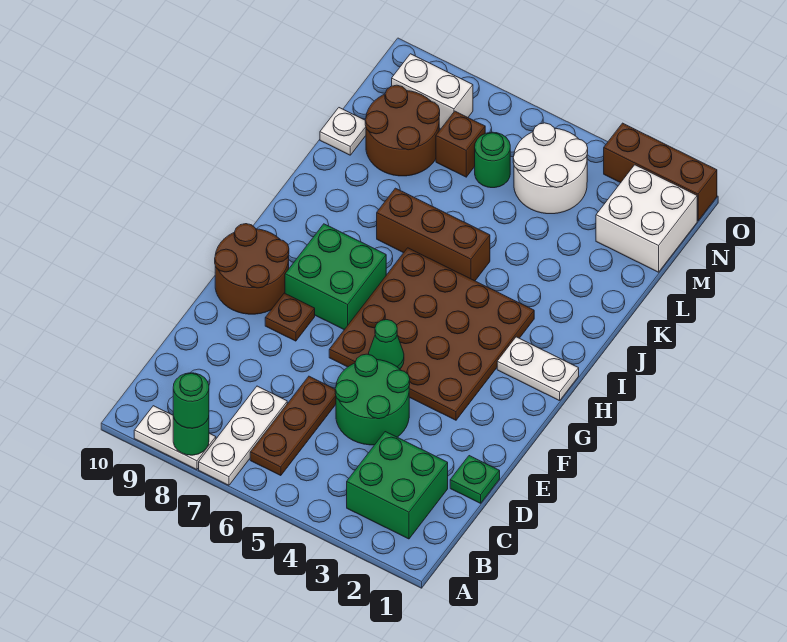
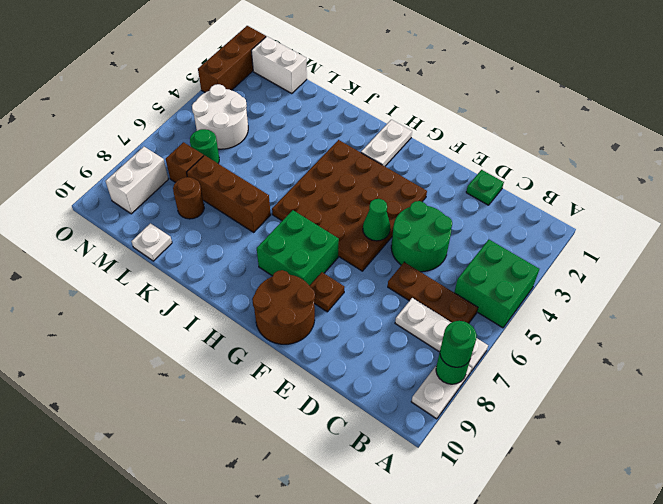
green brick B2:C3 level 1 -> green brick A4:B5 level 1
brown brick J5:J7 level 1 -> brown brick J7:L7 level 1
brown round brick L8:M9 level 1 -> brown round brick L8 level 1
white brick M1:N2 level 1 -> white brick M1:N1 level 1

